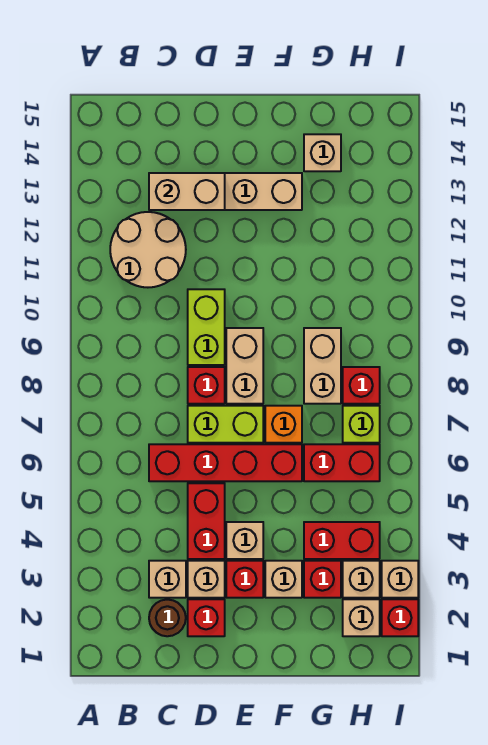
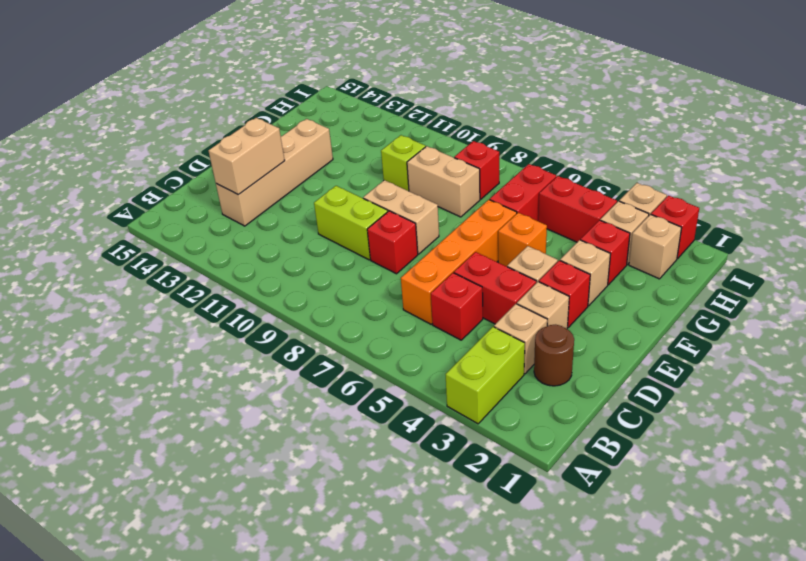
tan round brick B11:C12 level 1 -> none
red brick C6:F6 level 1 -> orange brick C6:F6 level 1
red brick D2 level 1 -> red brick C5 level 1
lime brick D7:E7 level 1 -> lime brick A3:B3 level 1
orange brick F7 level 1 -> orange brick F5 level 1
red brick G4:H4 level 1 -> red brick H4:H5 level 1
tan brick G14 level 1 -> none
lime brick H7 level 1 -> lime brick G10 level 1

